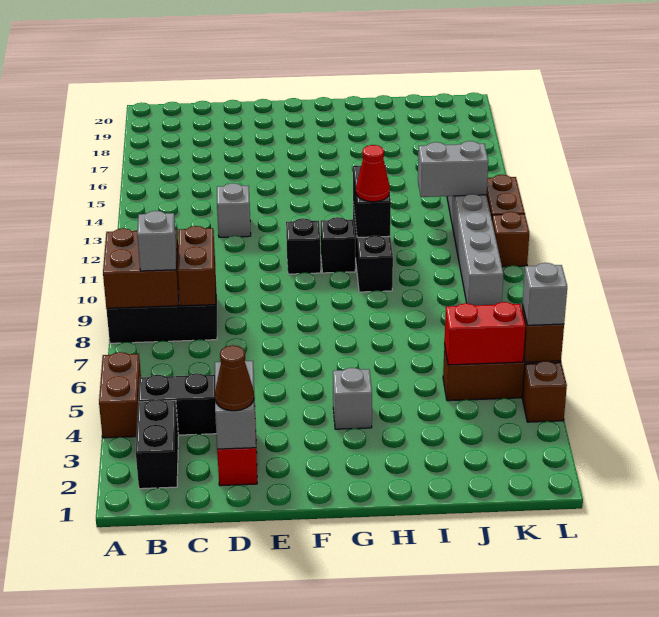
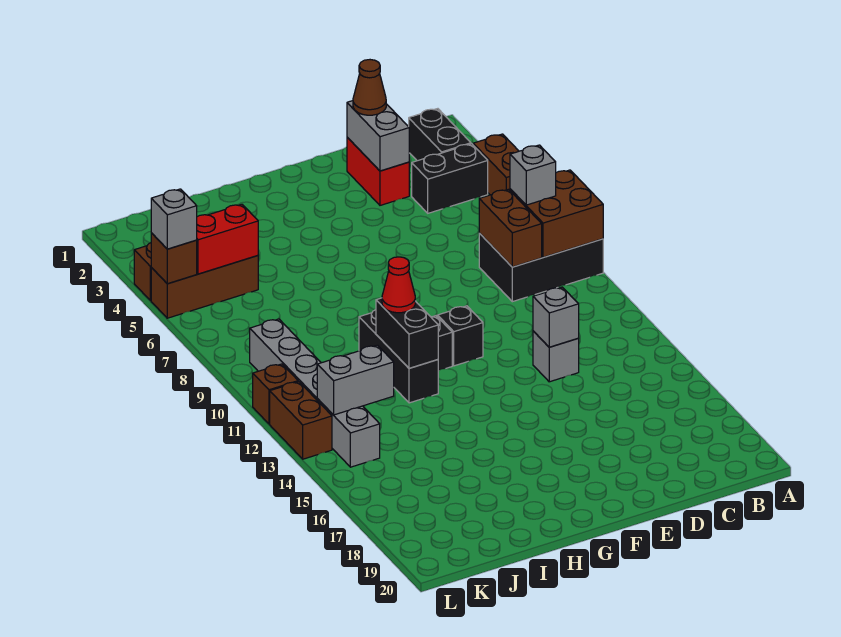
grey brick G4 level 1 -> grey brick D13 level 2

